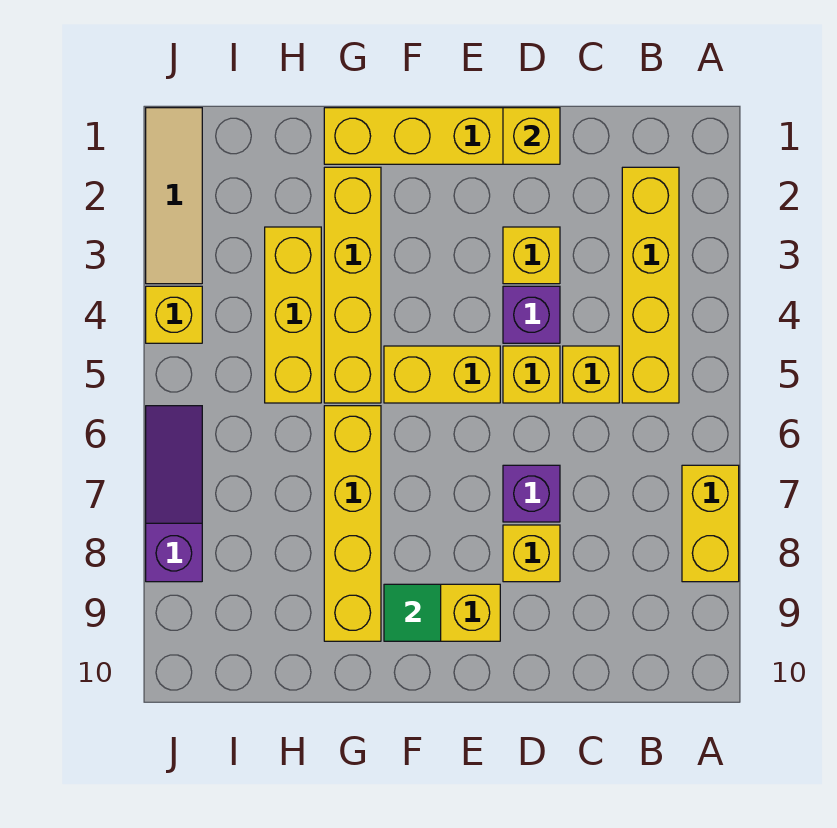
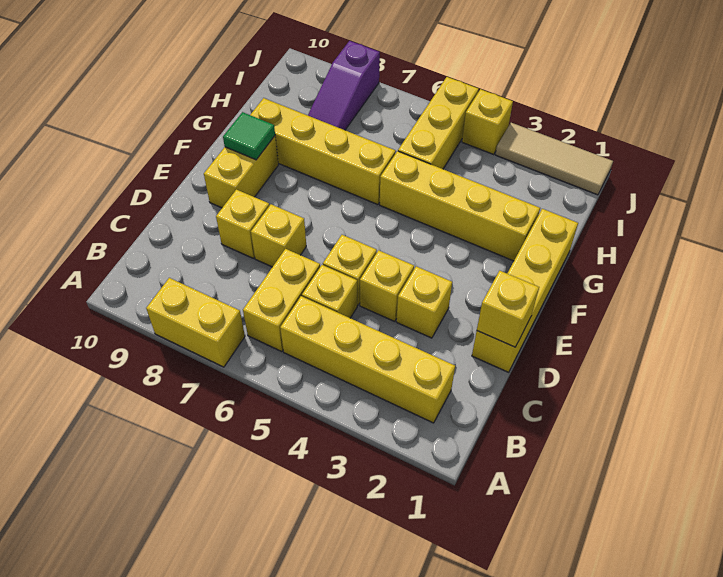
purple brick D4 level 1 -> yellow brick D4 level 1
purple brick D7 level 1 -> yellow brick D7 level 1
yellow brick E5:F5 level 1 -> yellow brick B6:C6 level 1
yellow brick H3:H5 level 1 -> yellow brick H5:J5 level 1
purple slope J6:J8 level 1 top 8 -> purple slope H8:J8 level 1 top J

